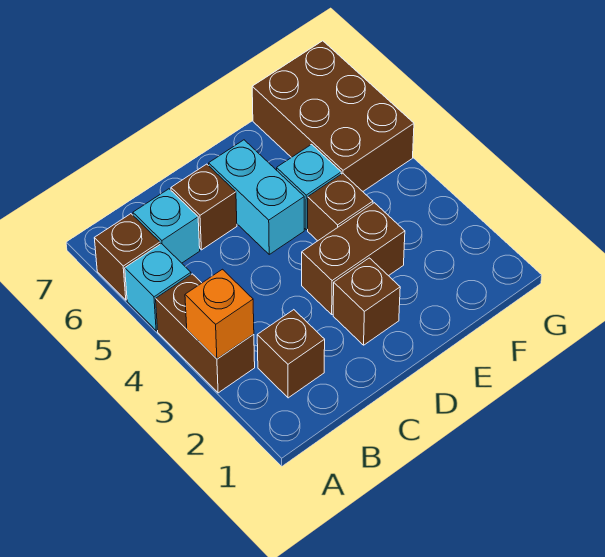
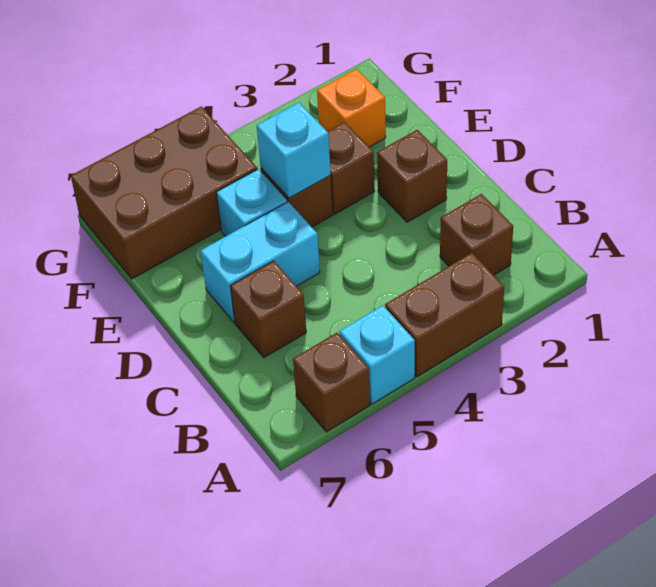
orange brick A3 level 2 -> orange brick F2 level 1
cyan brick B6 level 1 -> cyan brick E4 level 2
brown brick D3:E3 level 1 -> brown brick E3 level 1

